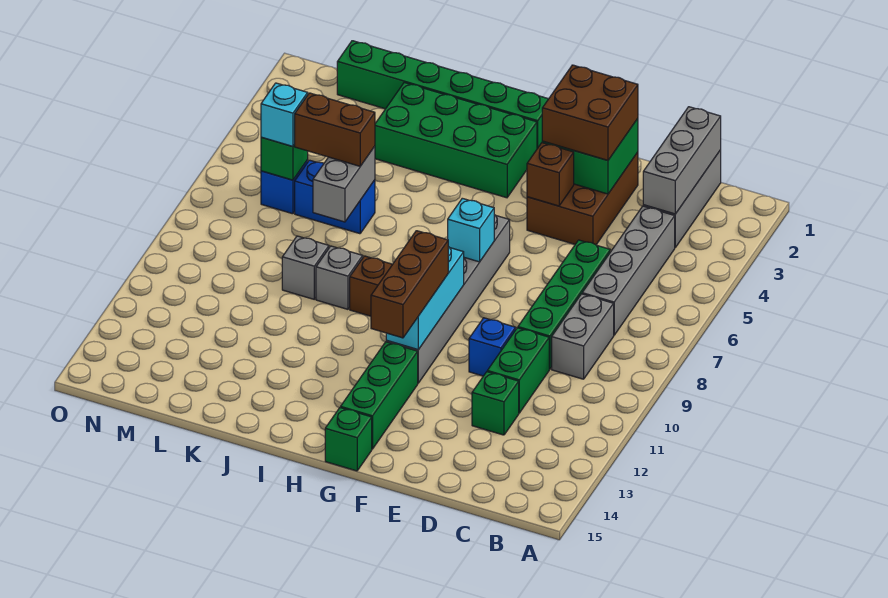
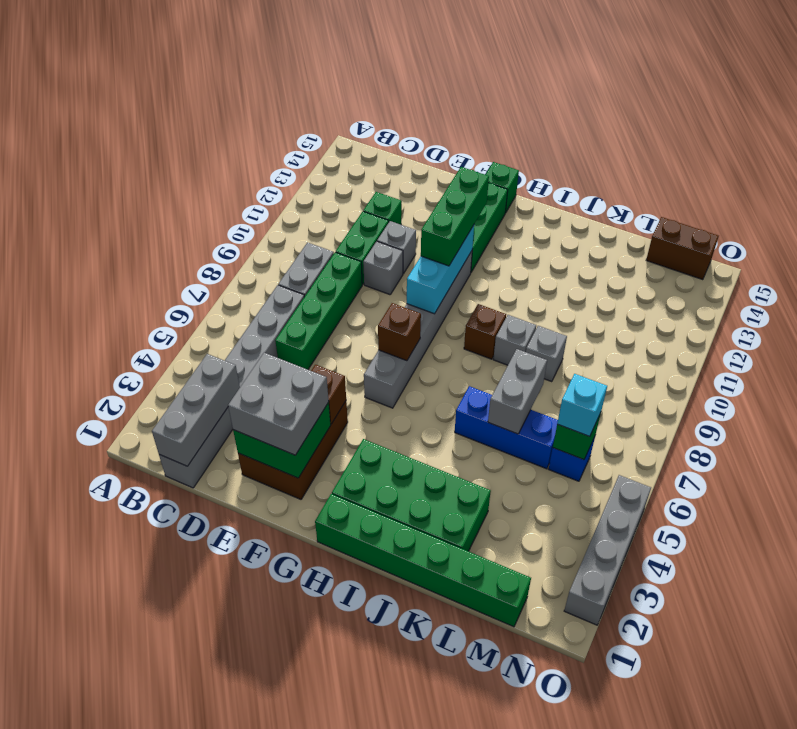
brown brick E2:F3 level 3 -> grey brick E2:F3 level 3
blue brick E10 level 1 -> grey brick E10 level 1
none -> grey brick E11 level 1
cyan brick G7 level 2 -> brown brick G7 level 2
brown brick G10:G12 level 3 -> green brick G10:G12 level 3
blue brick K6:L6 level 1 -> blue brick J6:L6 level 1
brown brick K6:L6 level 3 -> brown brick M15:N15 level 1
none -> grey brick O2:O5 level 1

